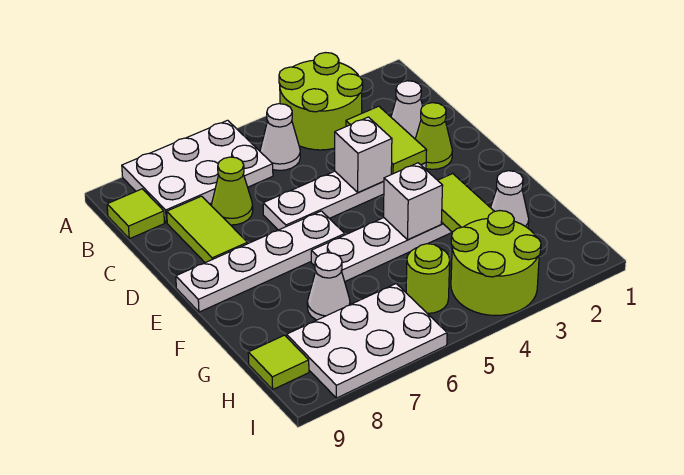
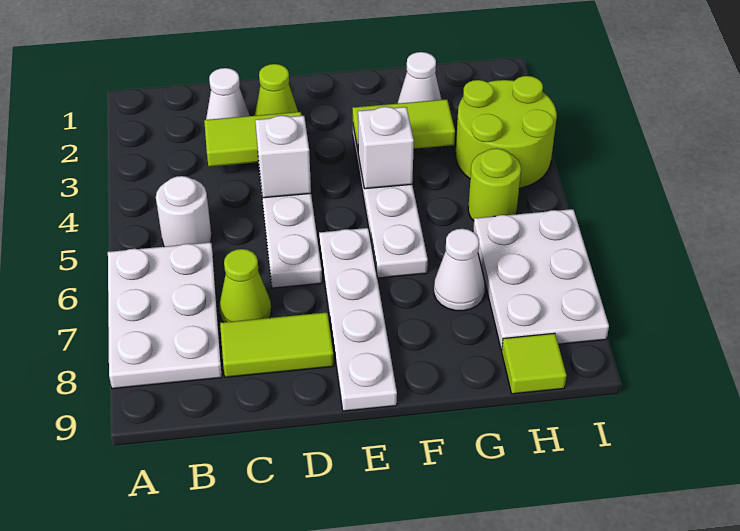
lime round brick A3:B4 level 1 -> none
white cone B5 level 1 -> white round brick B5 level 1
lime tile B9 level 1 -> none

